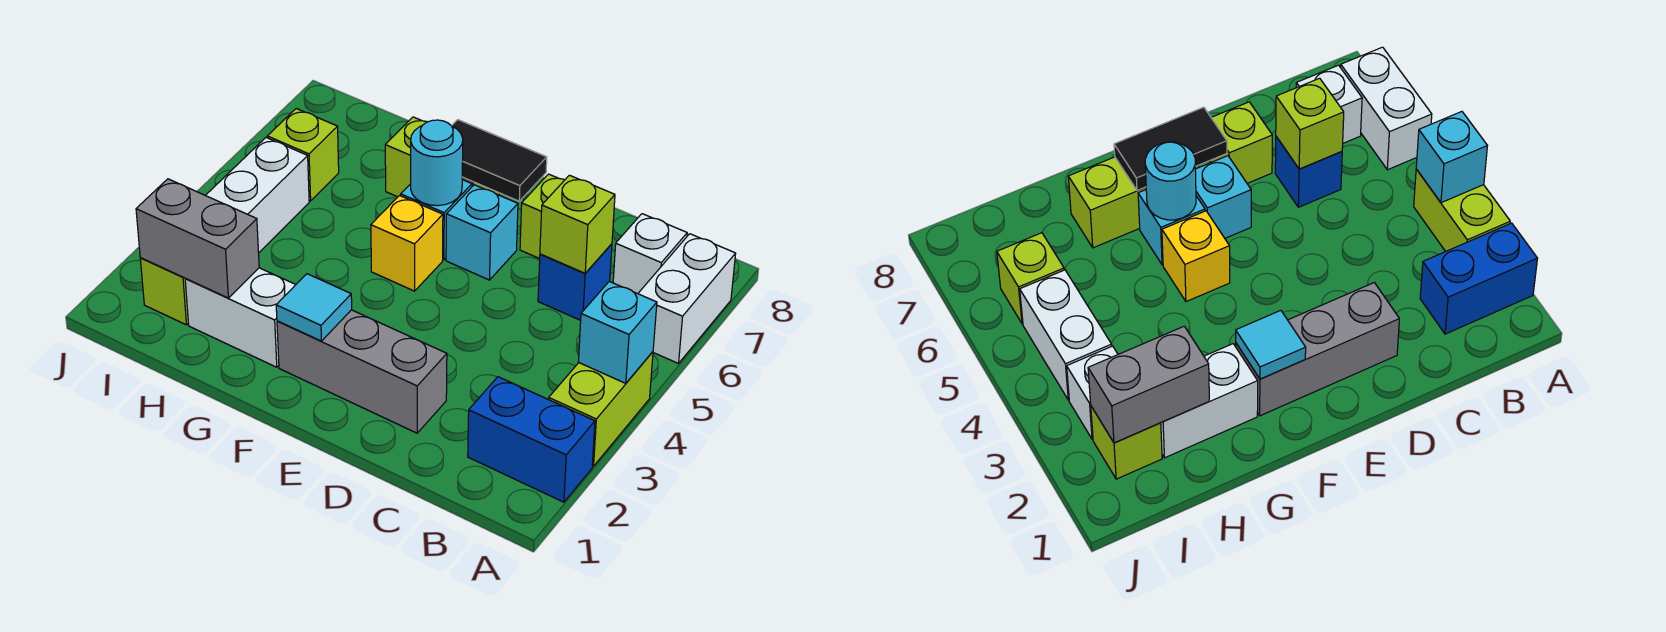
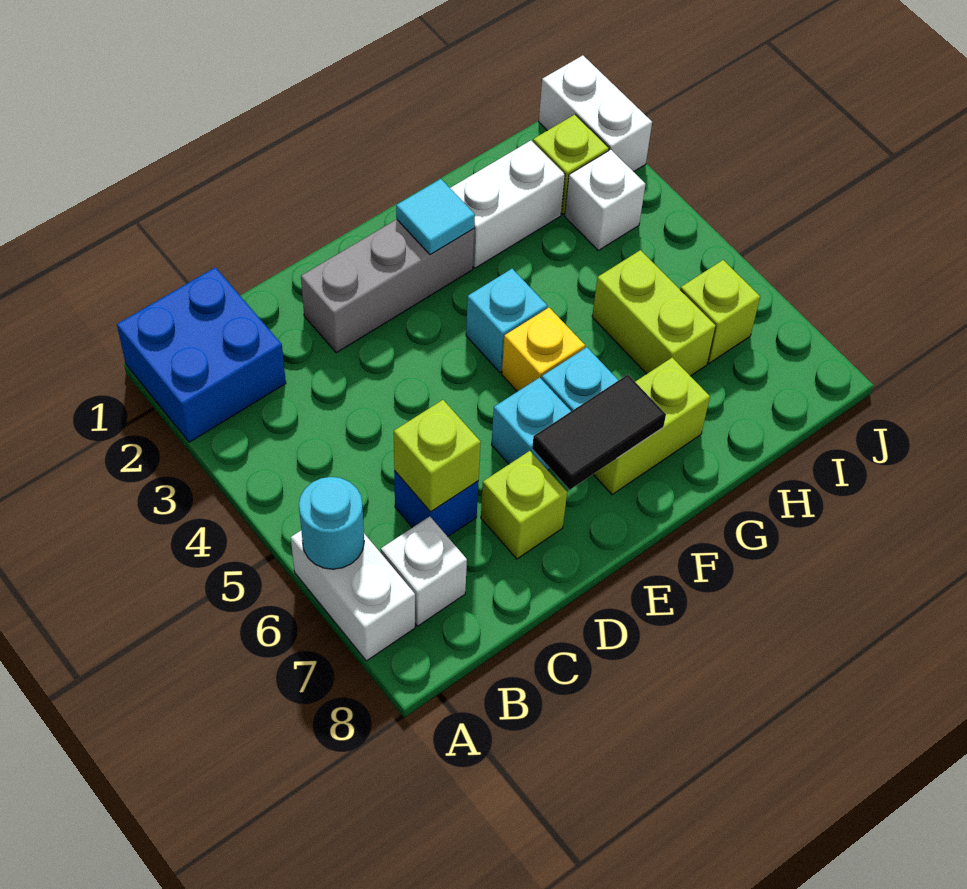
blue brick A2:B2 level 1 -> blue brick A1:B2 level 1
lime brick A3:A4 level 1 -> lime brick H5:H6 level 1
cyan brick A4 level 2 -> cyan brick F4 level 1
cyan round brick F6 level 2 -> cyan round brick A6 level 2
grey brick H2:I2 level 2 -> none
white brick I4:I5 level 1 -> white brick J1:J2 level 1

